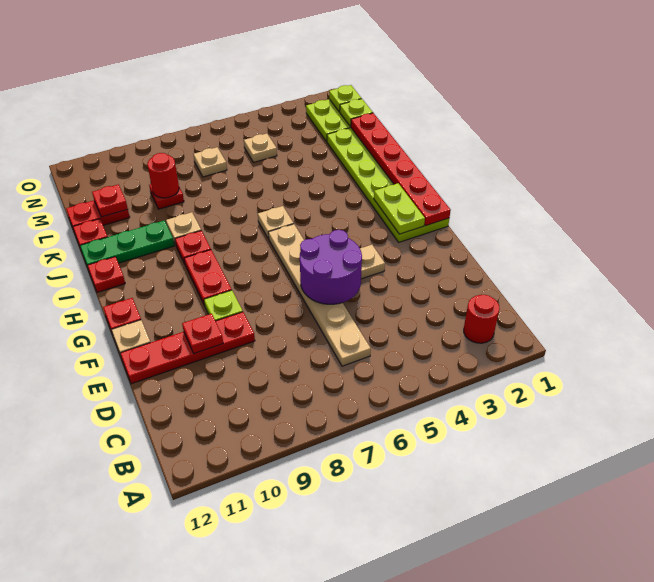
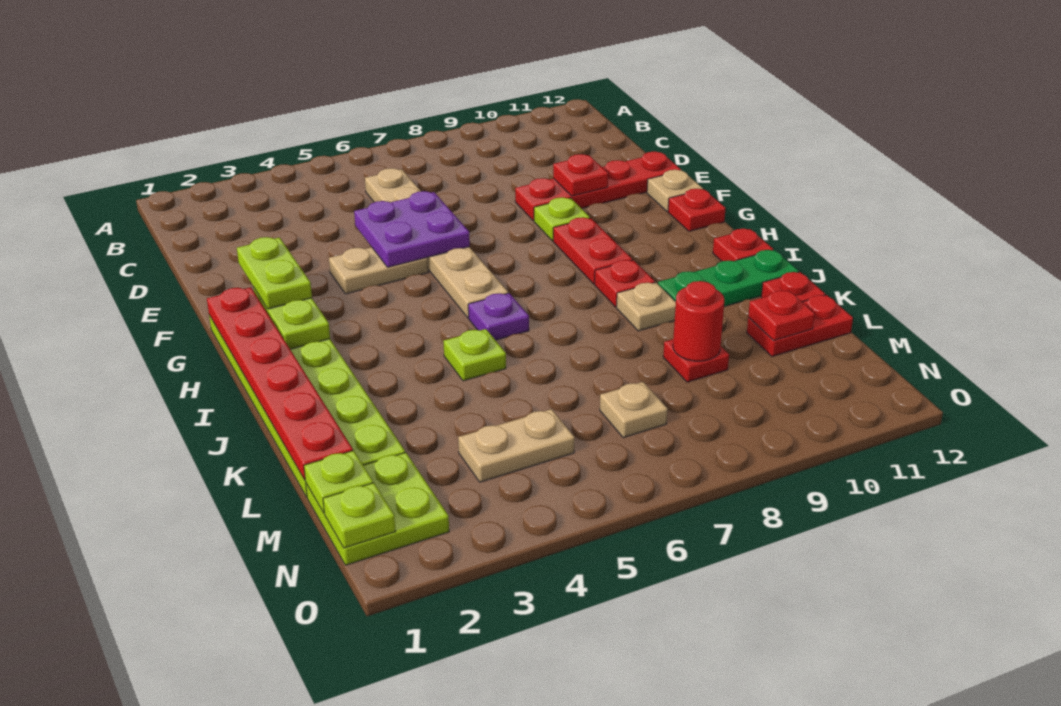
red round brick B2 level 1 -> none
purple round brick E5:F6 level 2 -> purple plate E5:F6 level 2
none -> lime plate F2:G2 level 3
tan plate I6 level 1 -> purple plate I6 level 1
none -> lime plate J5 level 1
tan plate M5 level 1 -> tan plate M4:M5 level 1

